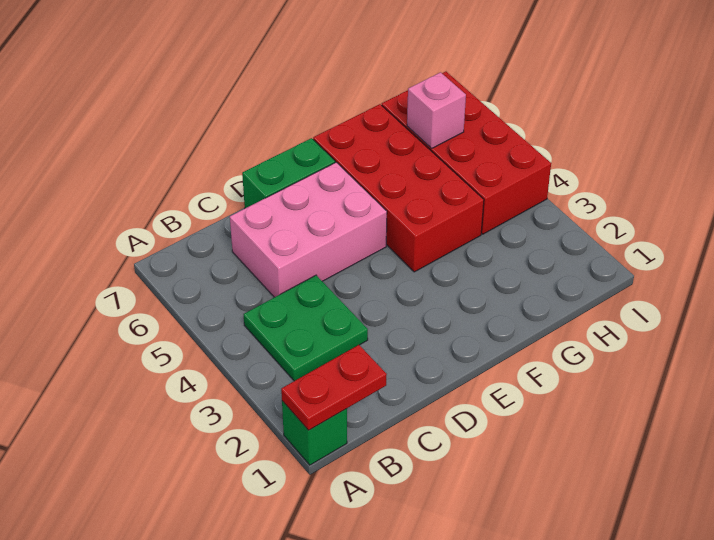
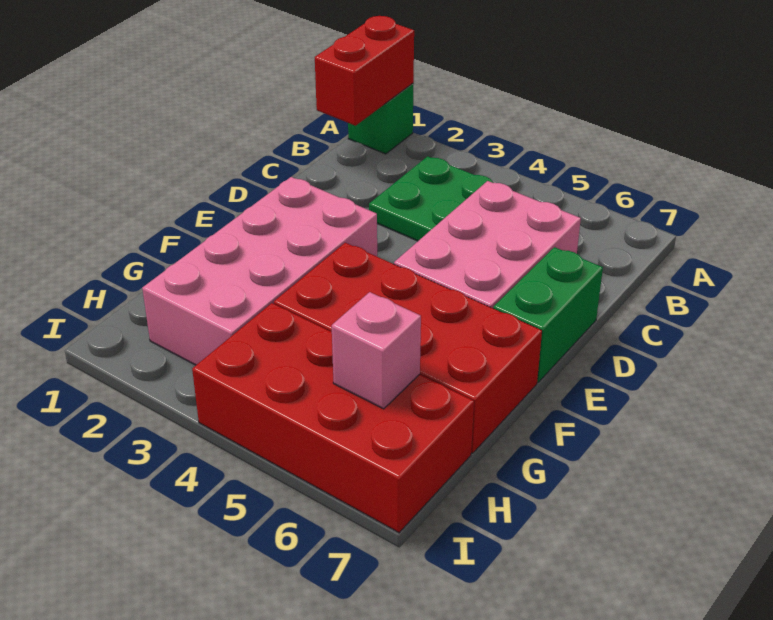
red plate A1:B1 level 2 -> red brick A1:B1 level 2
none -> pink brick E2:H3 level 1

